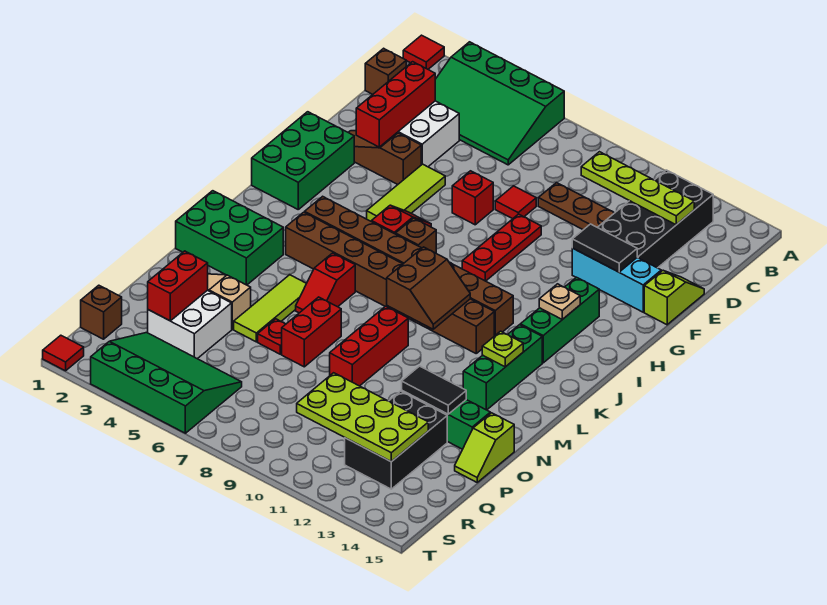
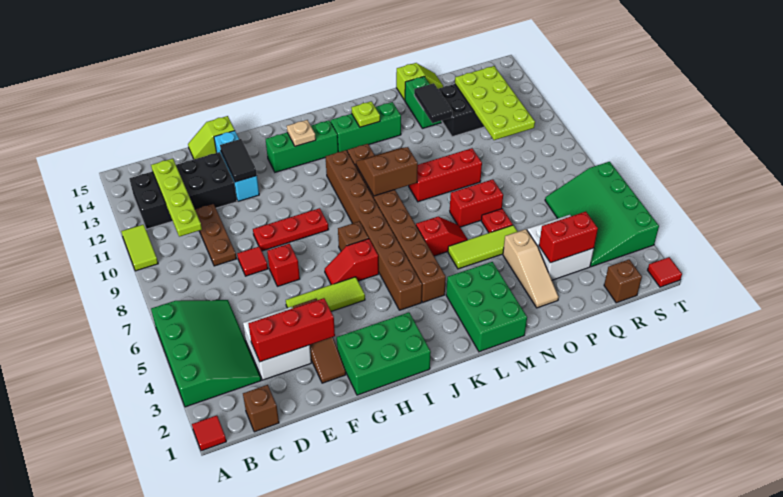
none -> lime tile A10:A11 level 1

